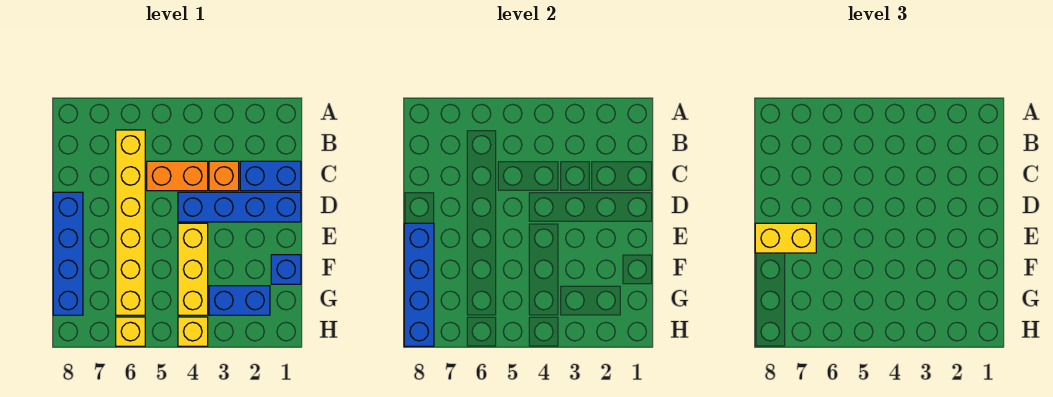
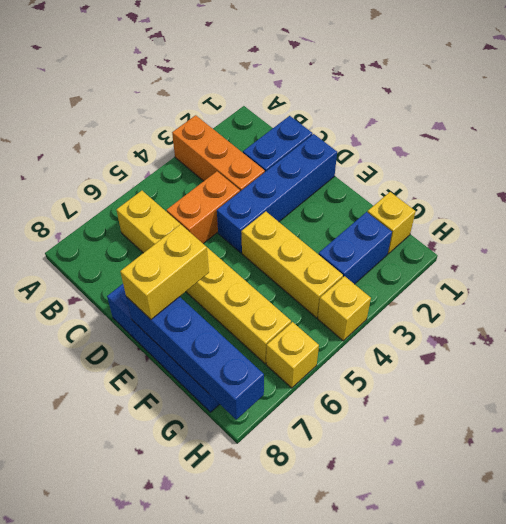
orange brick C3 level 1 -> orange brick A3:C3 level 1
blue brick F1 level 1 -> none
none -> yellow brick G1 level 1

